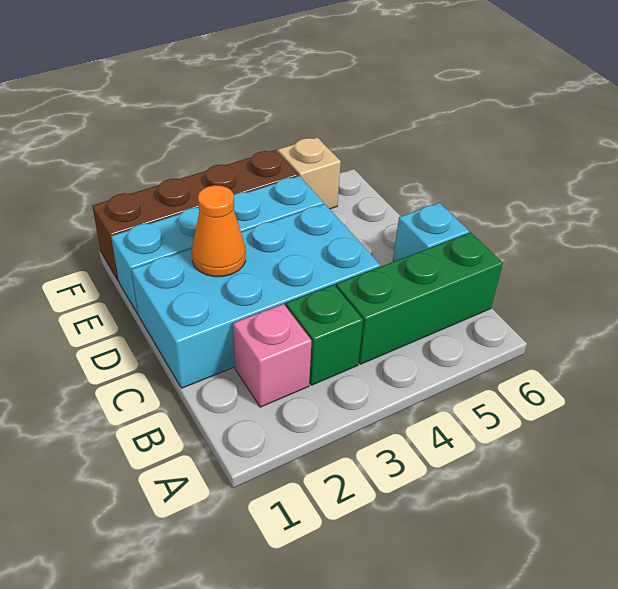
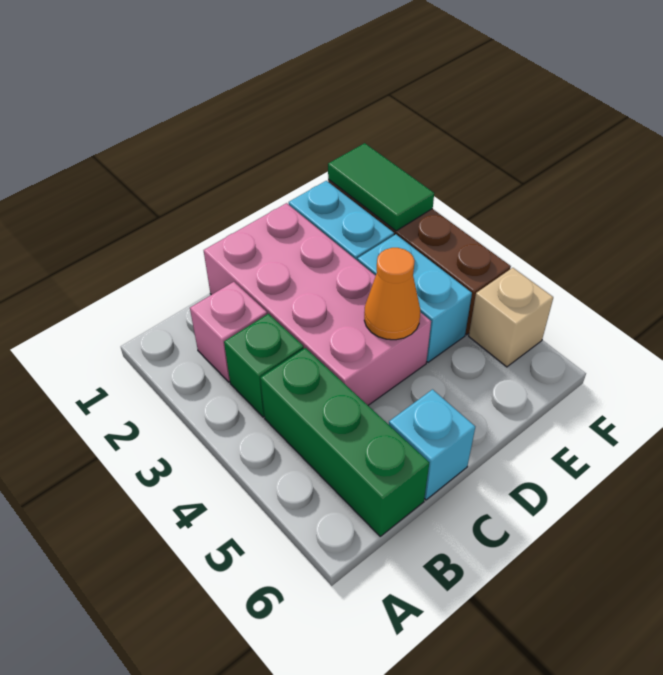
cyan brick C1:D4 level 1 -> pink brick C1:D4 level 1
orange cone D2 level 2 -> orange cone D4 level 2
none -> green tile F1:F2 level 2

